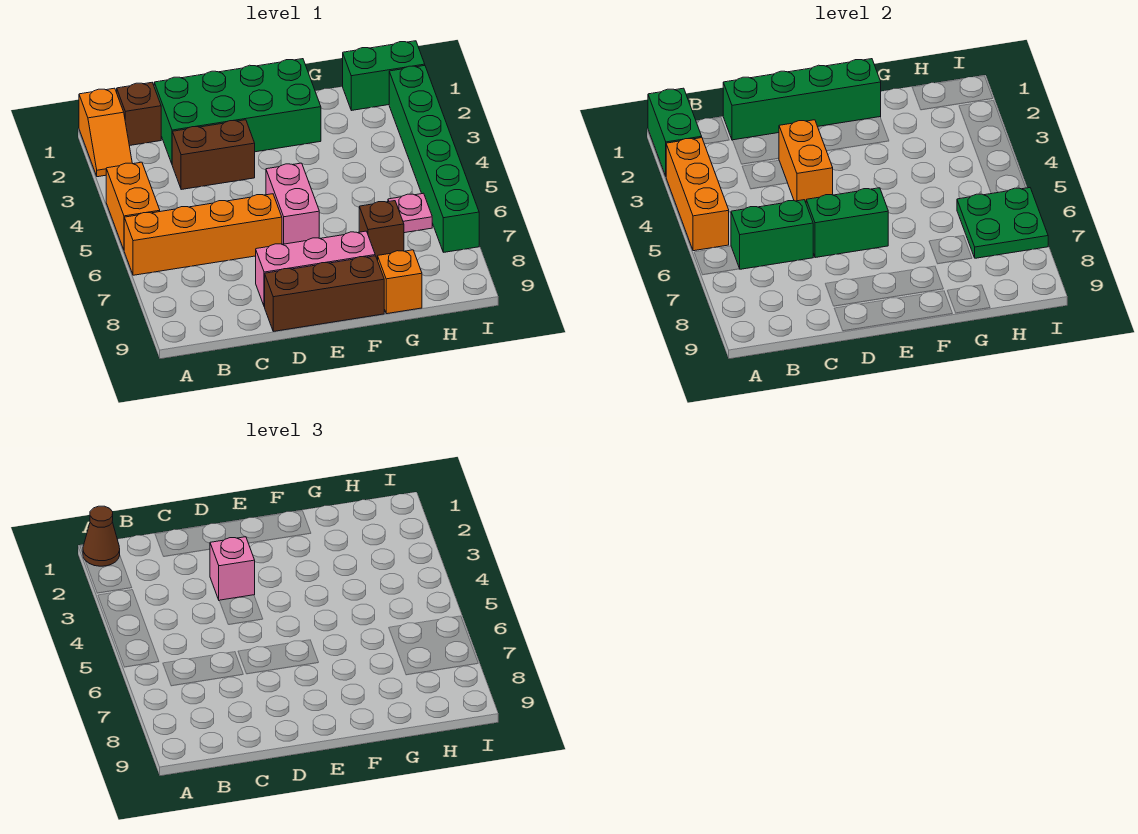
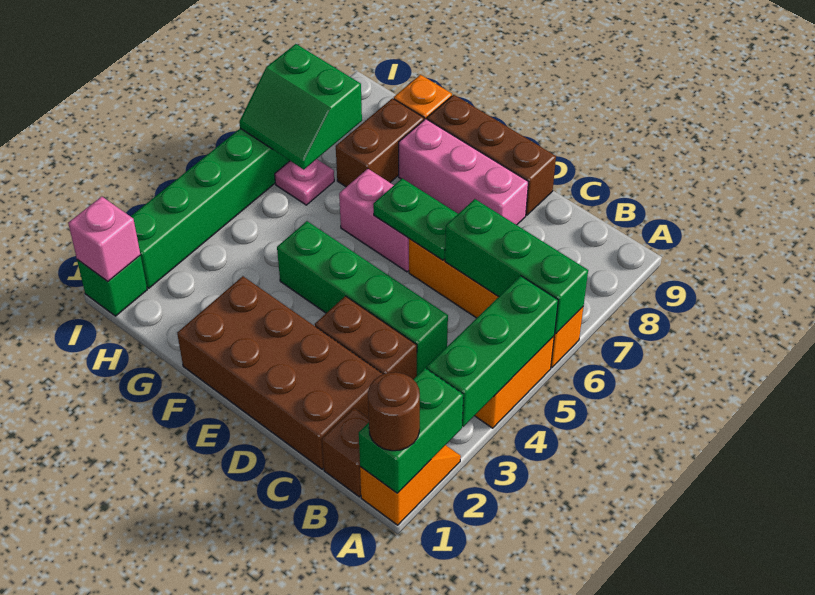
brown cone A1 level 3 -> brown round brick A1 level 3
orange brick A3:A5 level 2 -> green brick A3:A5 level 2
green brick B6:C6 level 2 -> green brick A6:C6 level 2
green brick C1:F2 level 1 -> brown brick C1:F2 level 1
green brick C1:F1 level 2 -> green brick C4:F4 level 1
orange brick D3:D4 level 2 -> none
pink brick D3 level 3 -> pink brick I1 level 2
green brick D6:E6 level 2 -> green plate D6:E6 level 2
pink brick E5:E6 level 1 -> pink brick E6:F6 level 1
brown brick G7 level 1 -> brown brick G7:G8 level 1
green brick H1:I1 level 1 -> green brick I1 level 1
green plate H6:I7 level 2 -> green slope H6:I7 level 2 top 7

